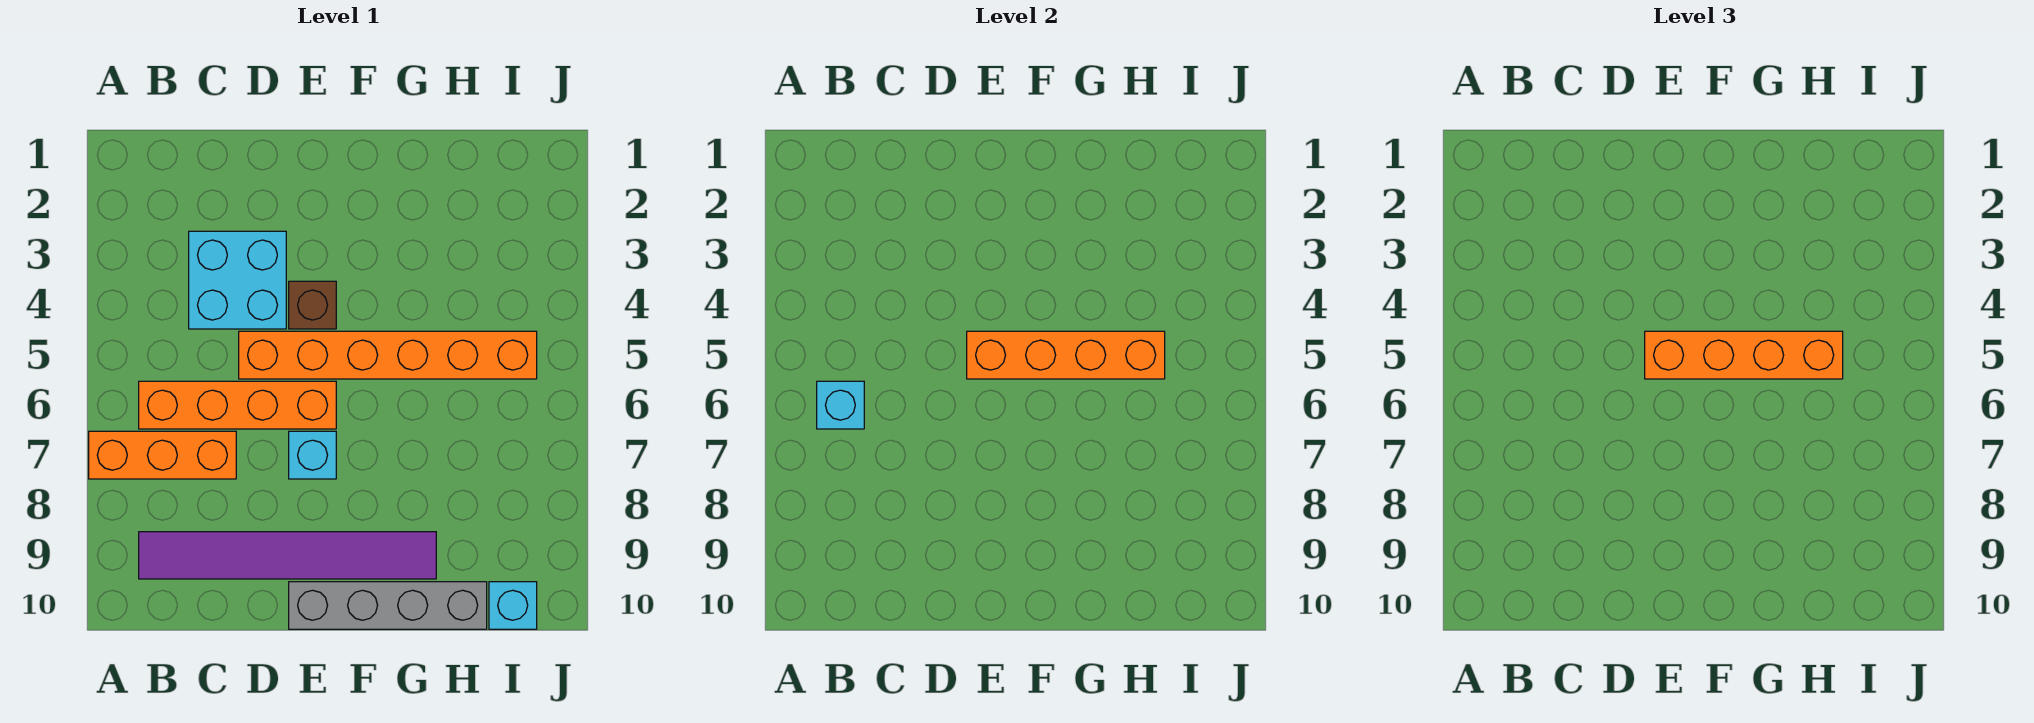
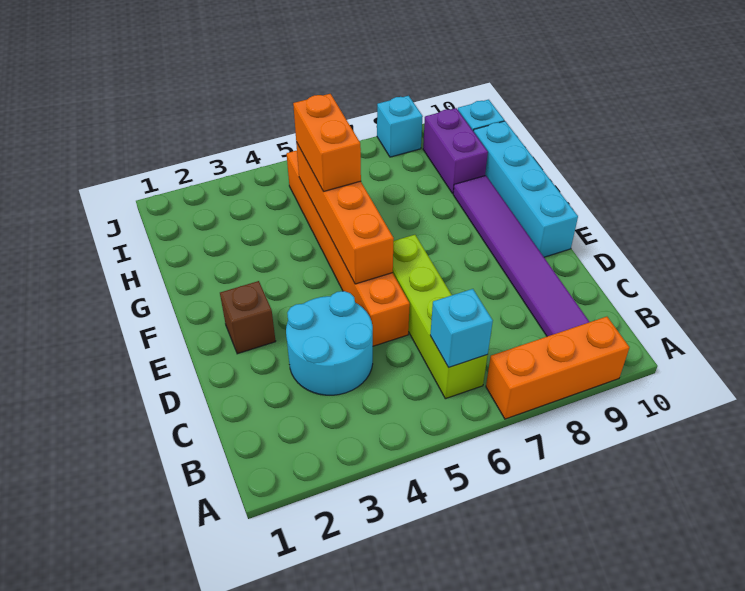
orange brick A7:C7 level 1 -> orange brick A7:A9 level 1
orange brick B6:E6 level 1 -> lime brick B6:E6 level 1
cyan brick C3:D4 level 1 -> cyan round brick C3:D4 level 1
brown brick E4 level 1 -> brown brick E2 level 1
orange brick E5:H5 level 3 -> orange brick G5:H5 level 3
cyan brick E7 level 1 -> cyan brick J8 level 1
grey brick E10:H10 level 1 -> cyan brick E10:H10 level 1
none -> purple brick H9:I9 level 1

